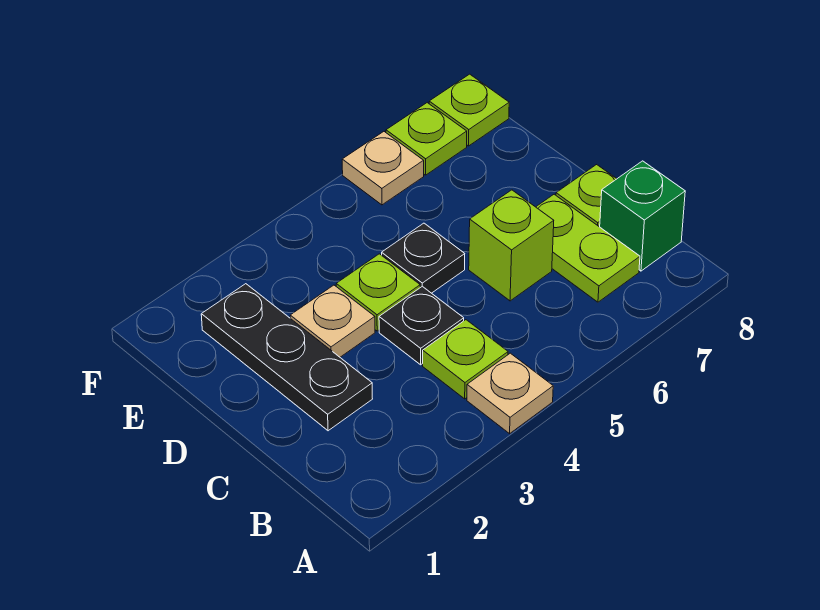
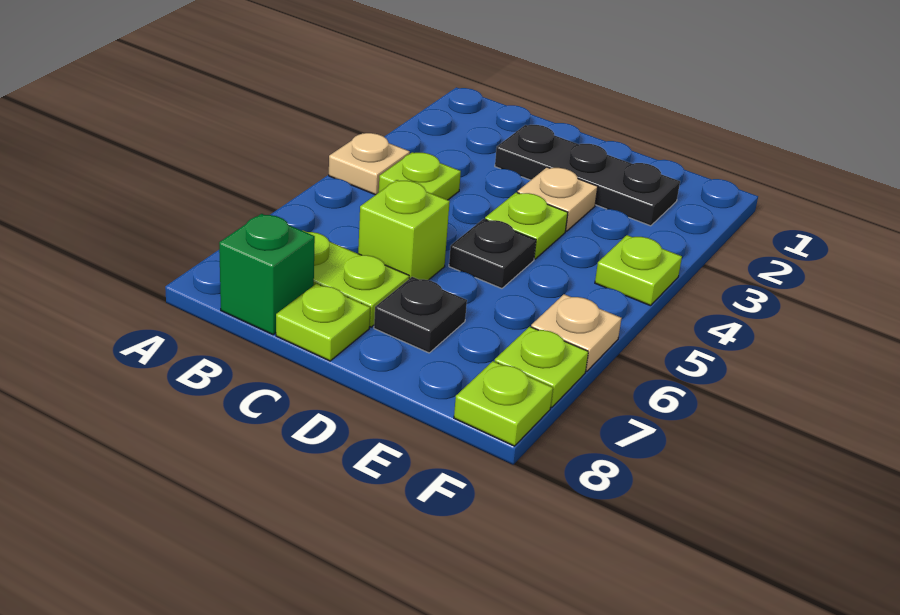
black plate C4 level 1 -> black plate D7 level 1
none -> lime plate F4 level 1

